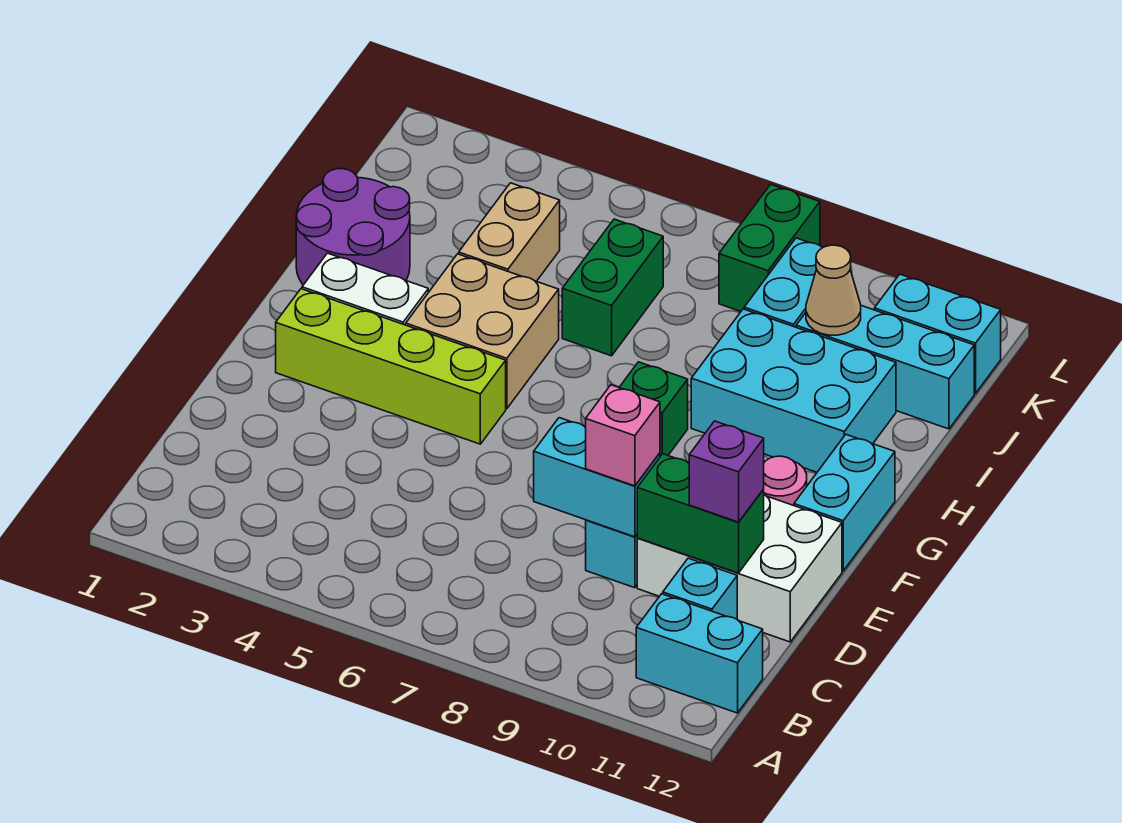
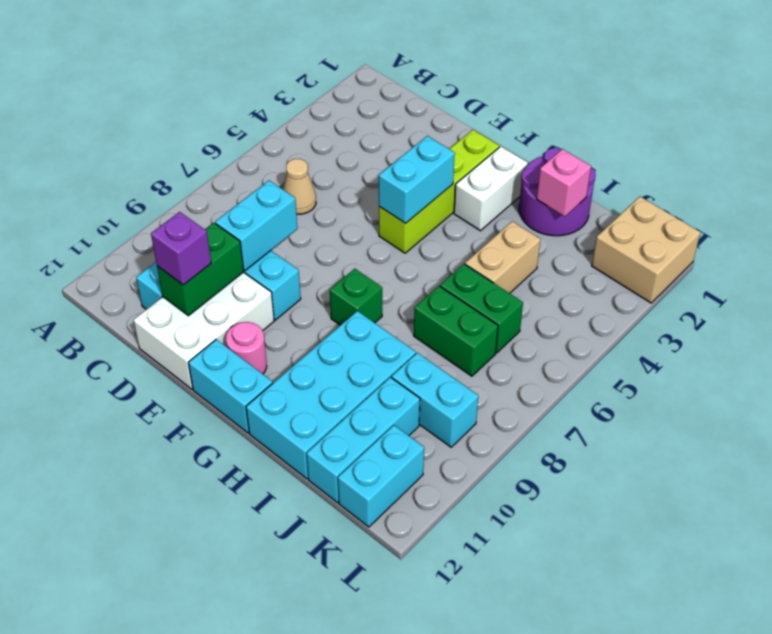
cyan brick B11:B12 level 1 -> cyan brick F4:F5 level 2
pink brick D9 level 3 -> pink brick I2 level 2
tan brick G4:H5 level 1 -> tan brick K1:L2 level 1
cyan brick H9:I11 level 1 -> cyan brick H9:I12 level 1
tan brick I4:J4 level 1 -> tan brick I4:I5 level 1
tan cone J10 level 2 -> tan cone C6 level 1
green brick K8:L8 level 1 -> green brick I7:J7 level 1

